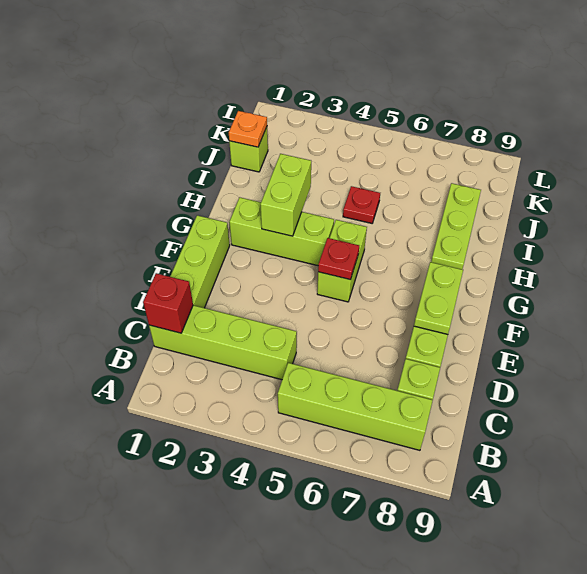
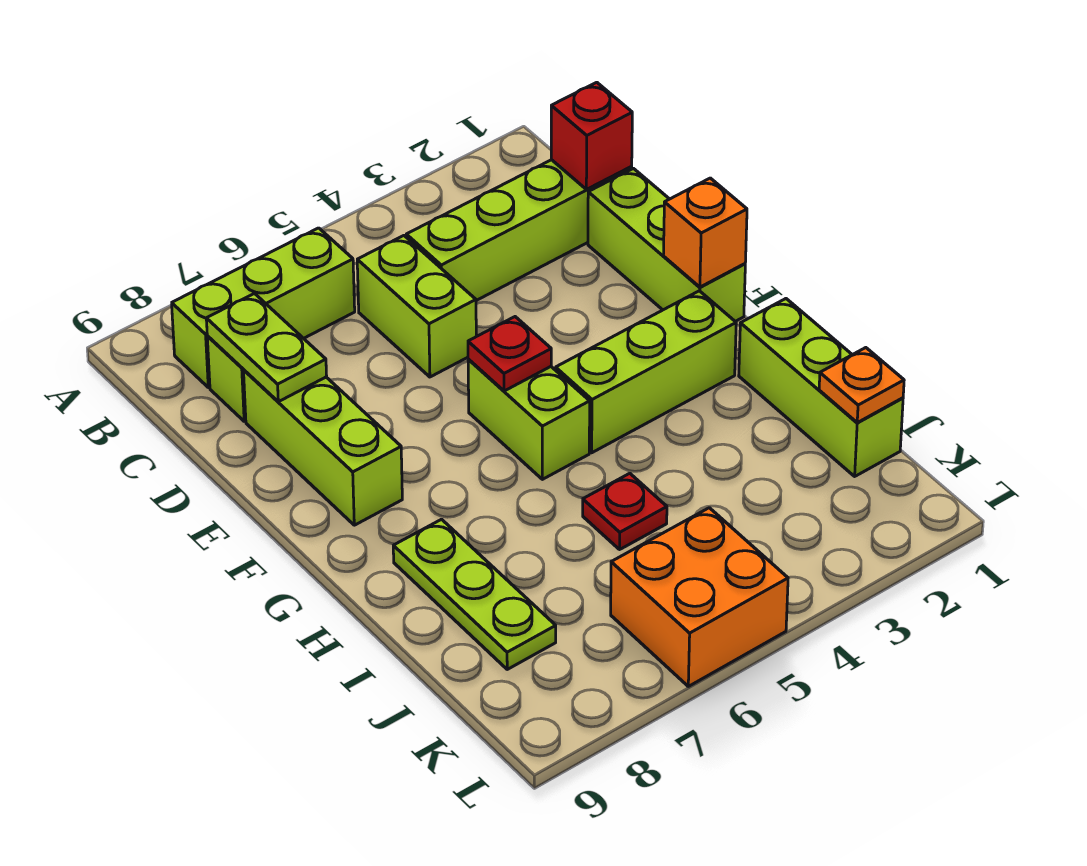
lime brick B5:B8 level 1 -> lime brick B6:B8 level 1
lime plate E8:F8 level 2 -> lime plate C8:D8 level 2
none -> orange brick F1 level 2
lime brick G3:H3 level 2 -> lime brick C5:D5 level 1
lime brick J1 level 1 -> lime brick H1:J1 level 1
none -> orange brick K5:L6 level 1

